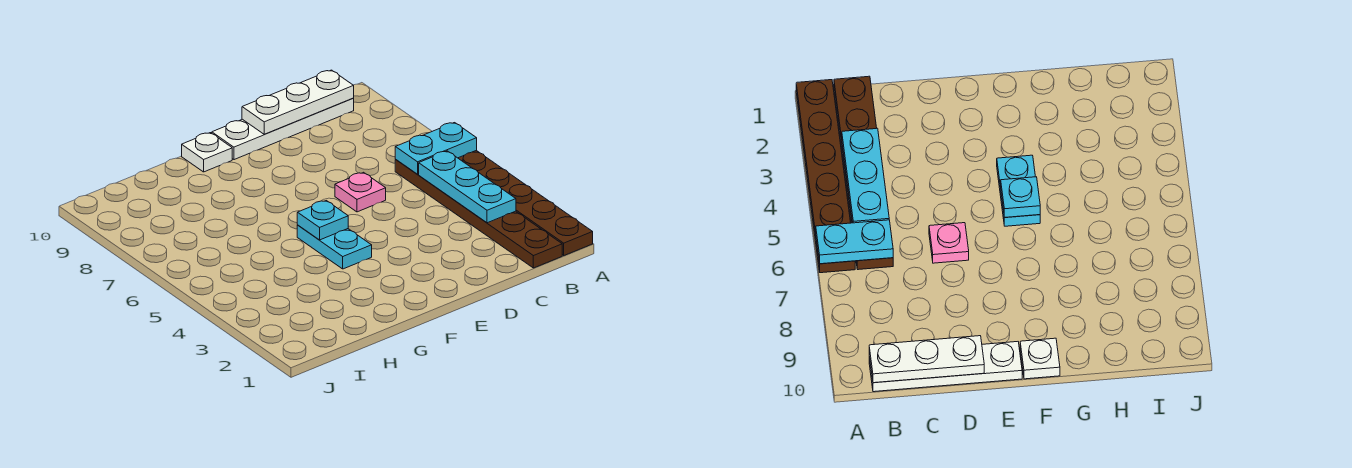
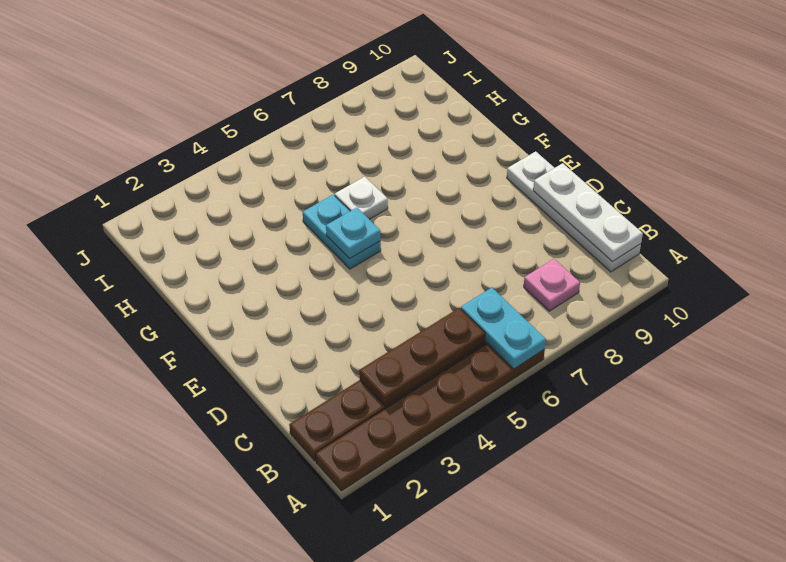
cyan plate B3:B5 level 2 -> brown plate B3:B5 level 2
pink plate D6 level 1 -> pink plate B8 level 1
cyan plate F4:F5 level 1 -> cyan plate F5:G5 level 1
white plate F10 level 1 -> white plate G6 level 1

